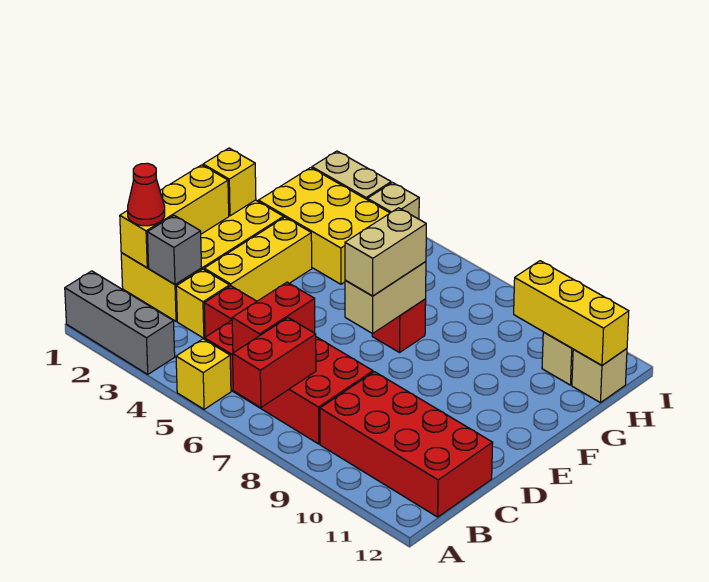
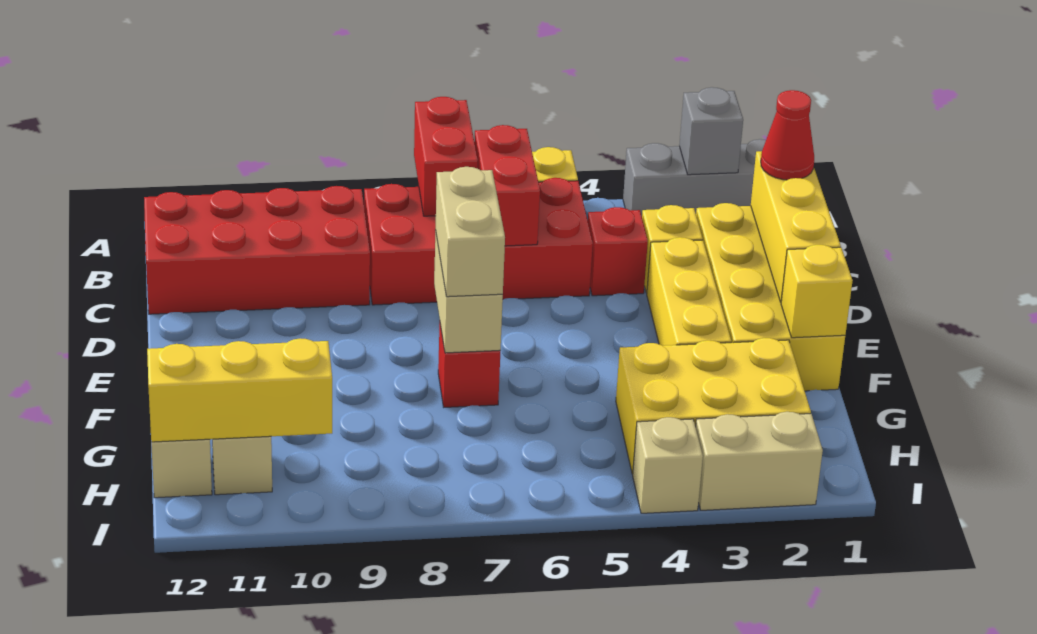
grey brick C2 level 2 -> grey brick A2 level 2

